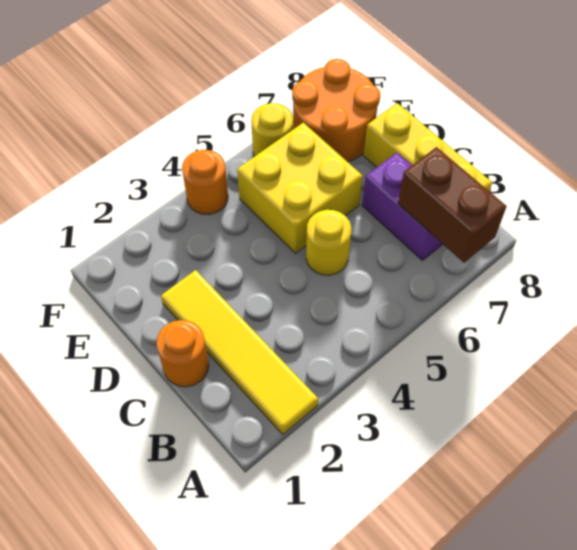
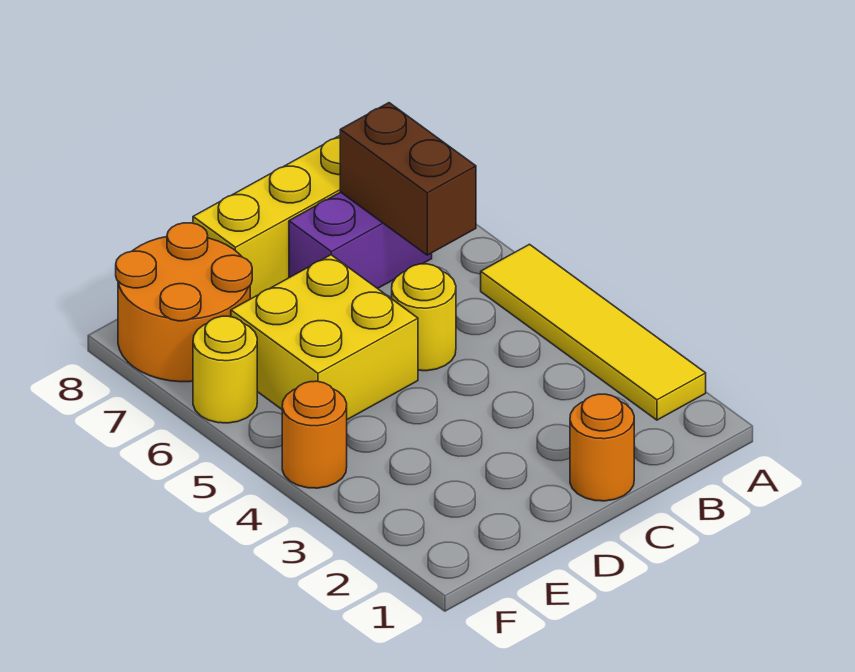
yellow tile A2:D2 level 1 -> yellow tile A2:A5 level 1
brown brick A7:B7 level 2 -> brown brick B6:B7 level 2

